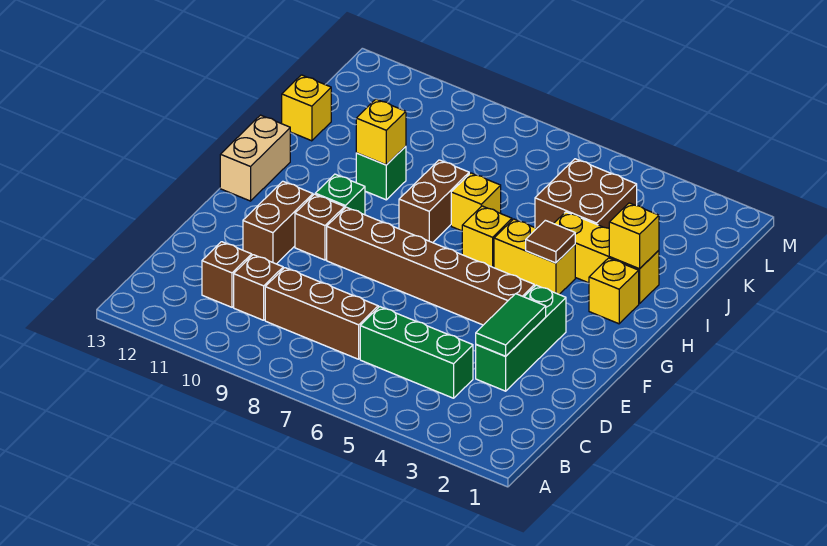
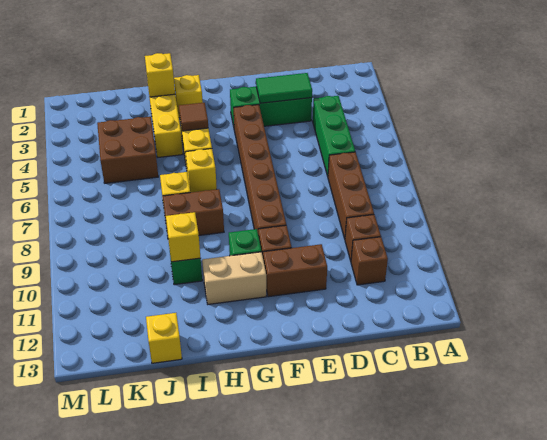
tan brick G13:H13 level 1 -> tan brick G11:H11 level 1

